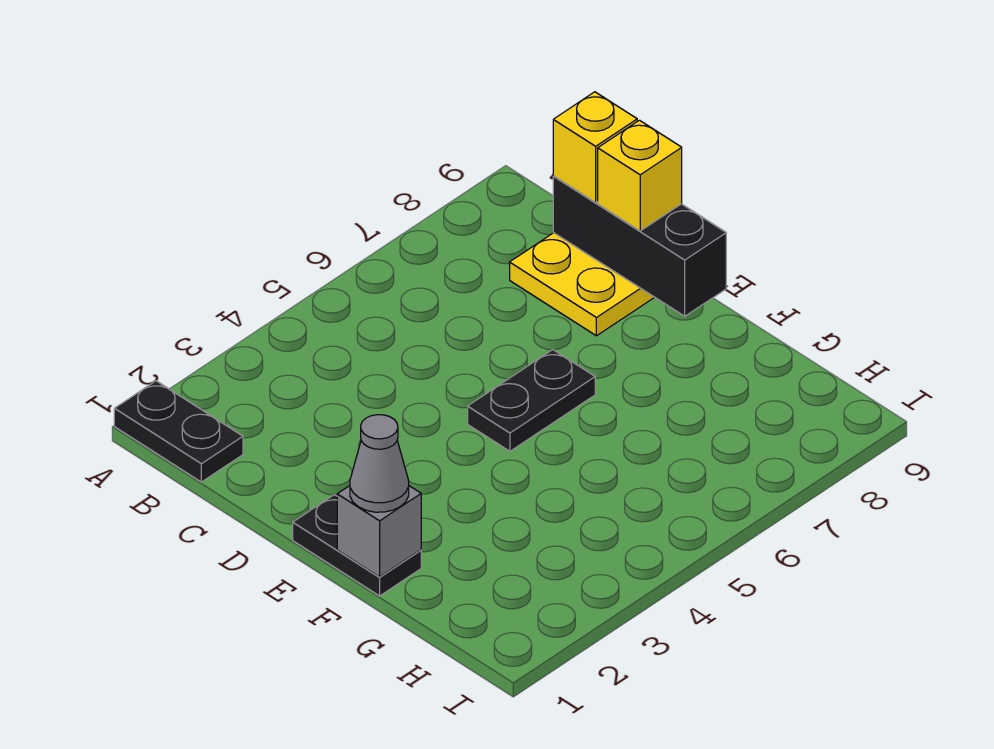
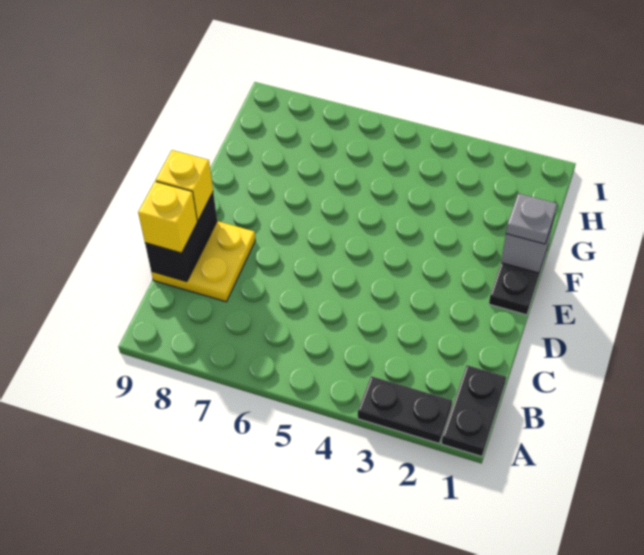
black brick C9:E9 level 2 -> black brick C9:D9 level 2
black plate E5:E6 level 1 -> black plate A2:A3 level 1
grey cone F1 level 3 -> grey plate F1 level 3

